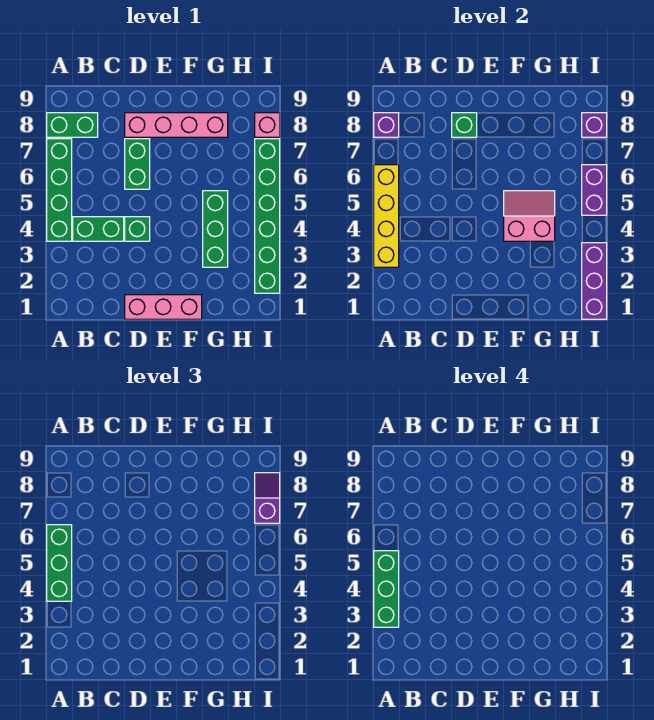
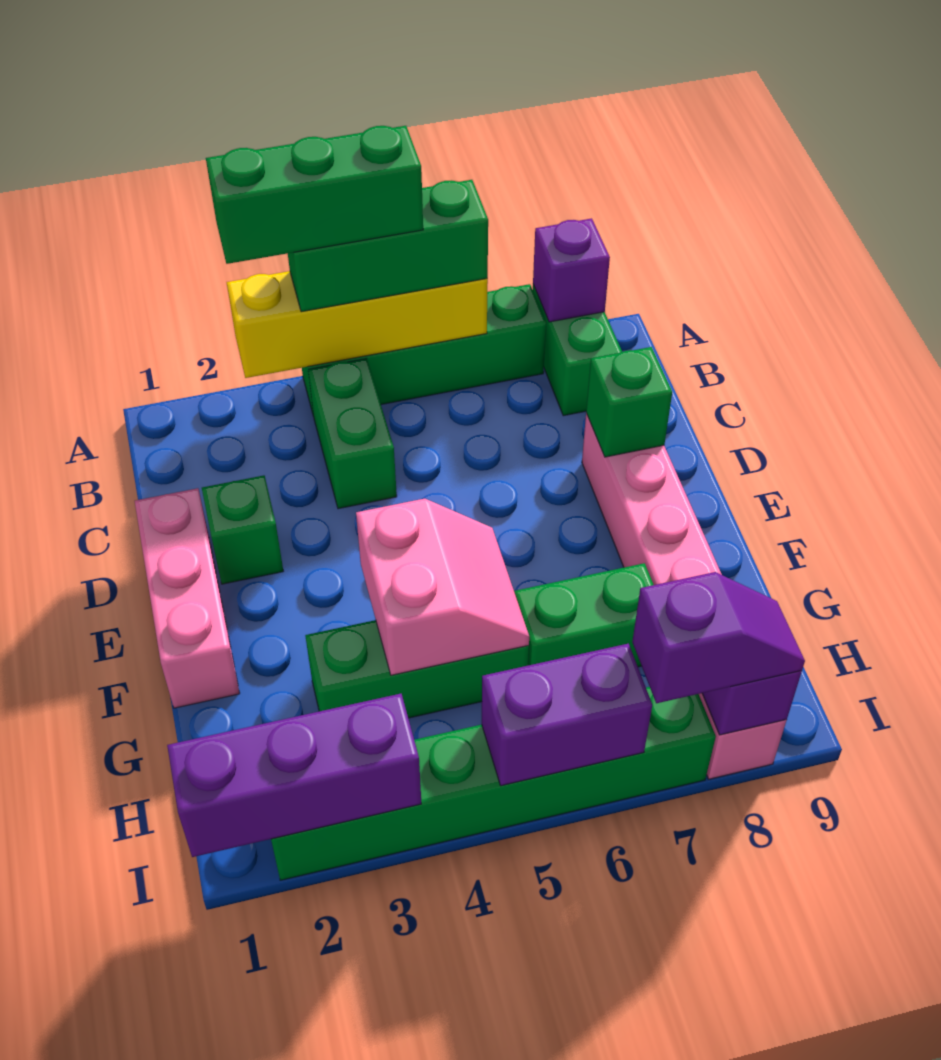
green brick D4 level 1 -> green brick D2 level 1
green brick D6:D7 level 1 -> green brick G6:G7 level 1

